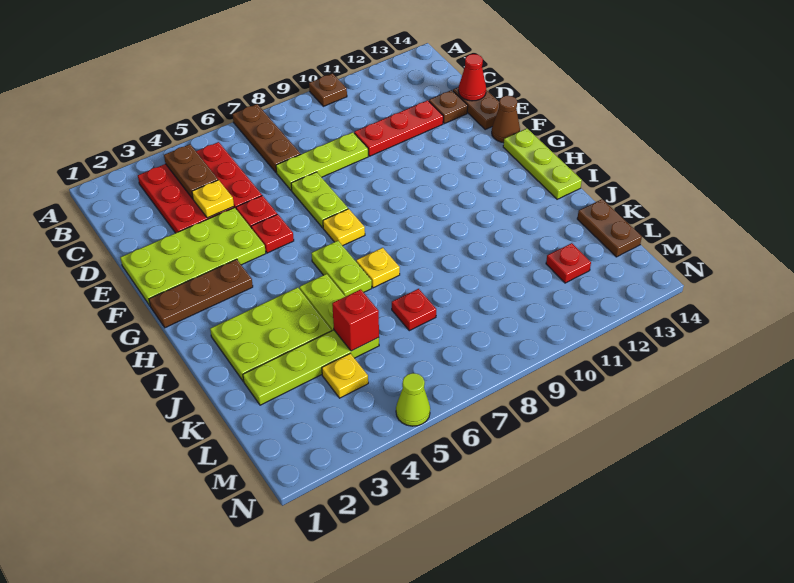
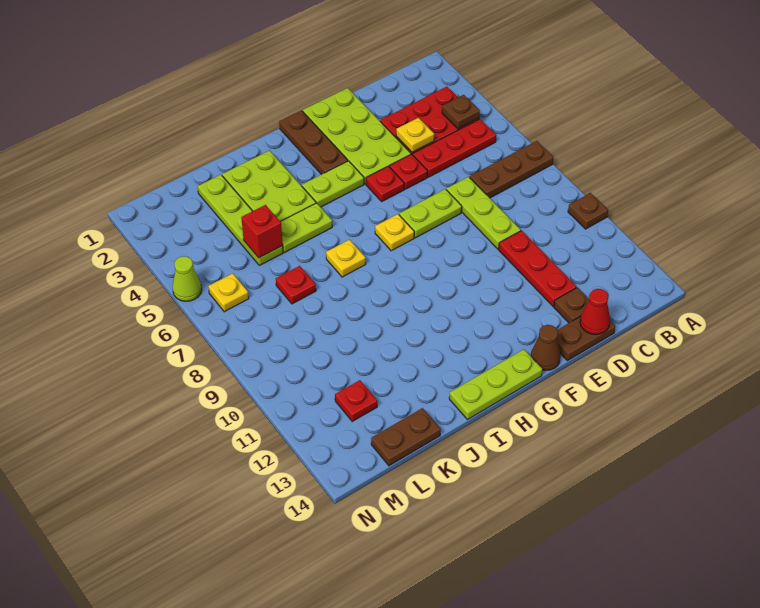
brown plate B4:C4 level 2 -> brown plate B4 level 2
lime plate H6:I6 level 1 -> lime plate G4:H4 level 1
yellow plate L4 level 1 -> yellow plate M6 level 1

